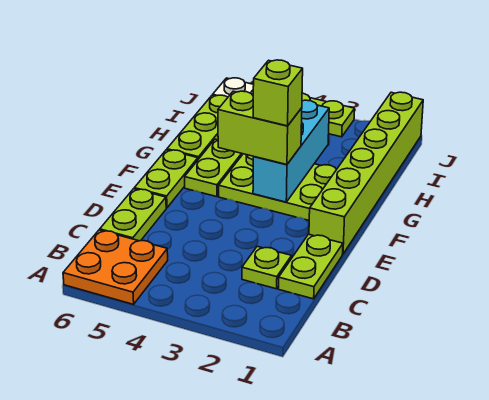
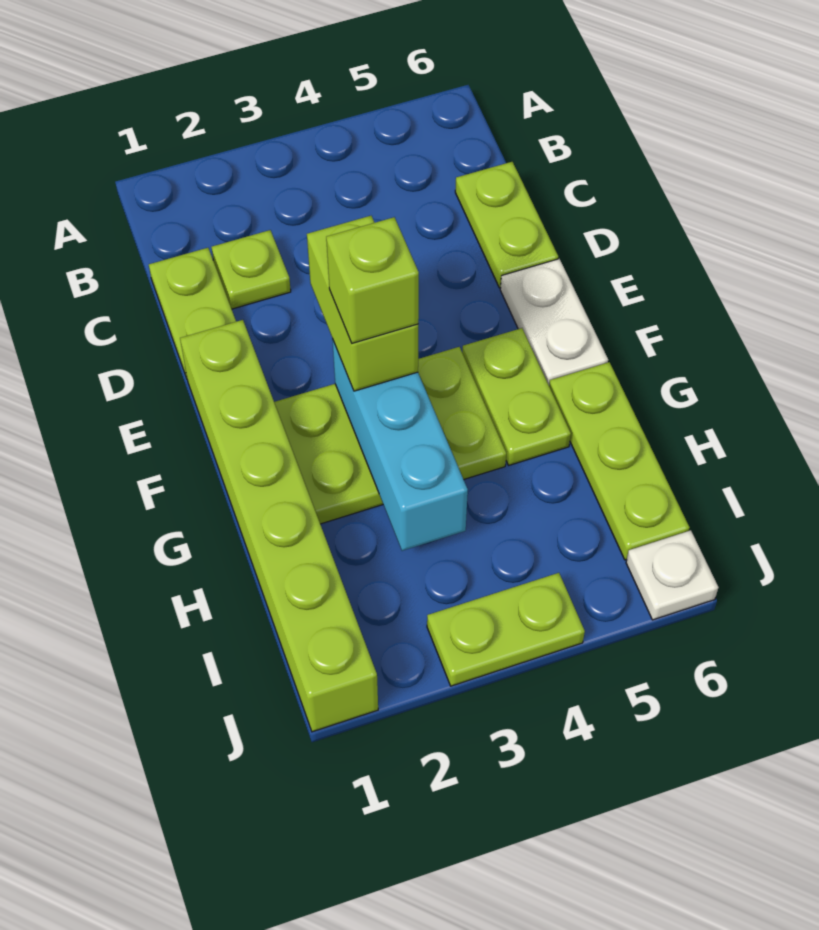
orange plate A5:B6 level 1 -> none
lime plate E6:F6 level 1 -> white plate E6:F6 level 1
lime brick F3:F4 level 3 -> lime brick E3:F3 level 3

